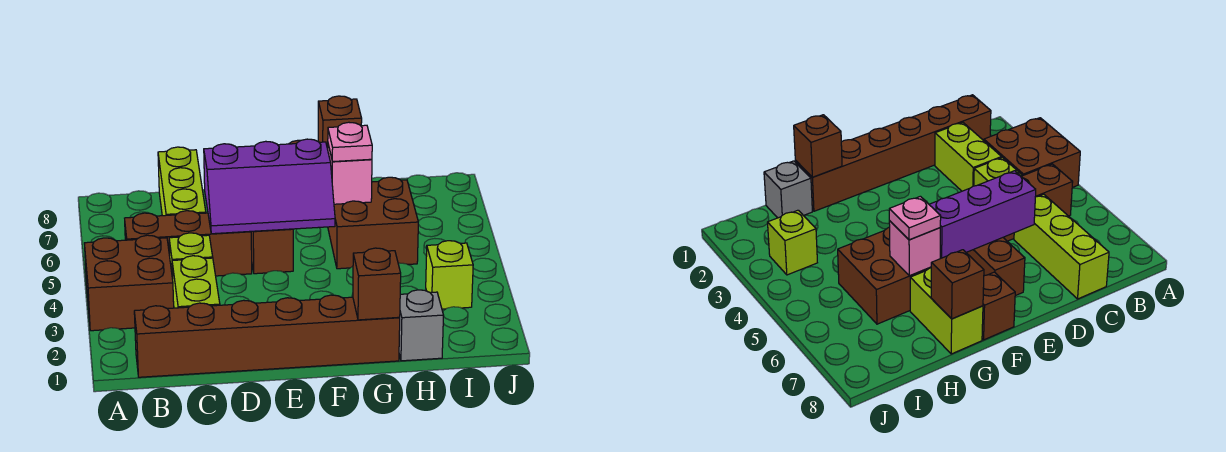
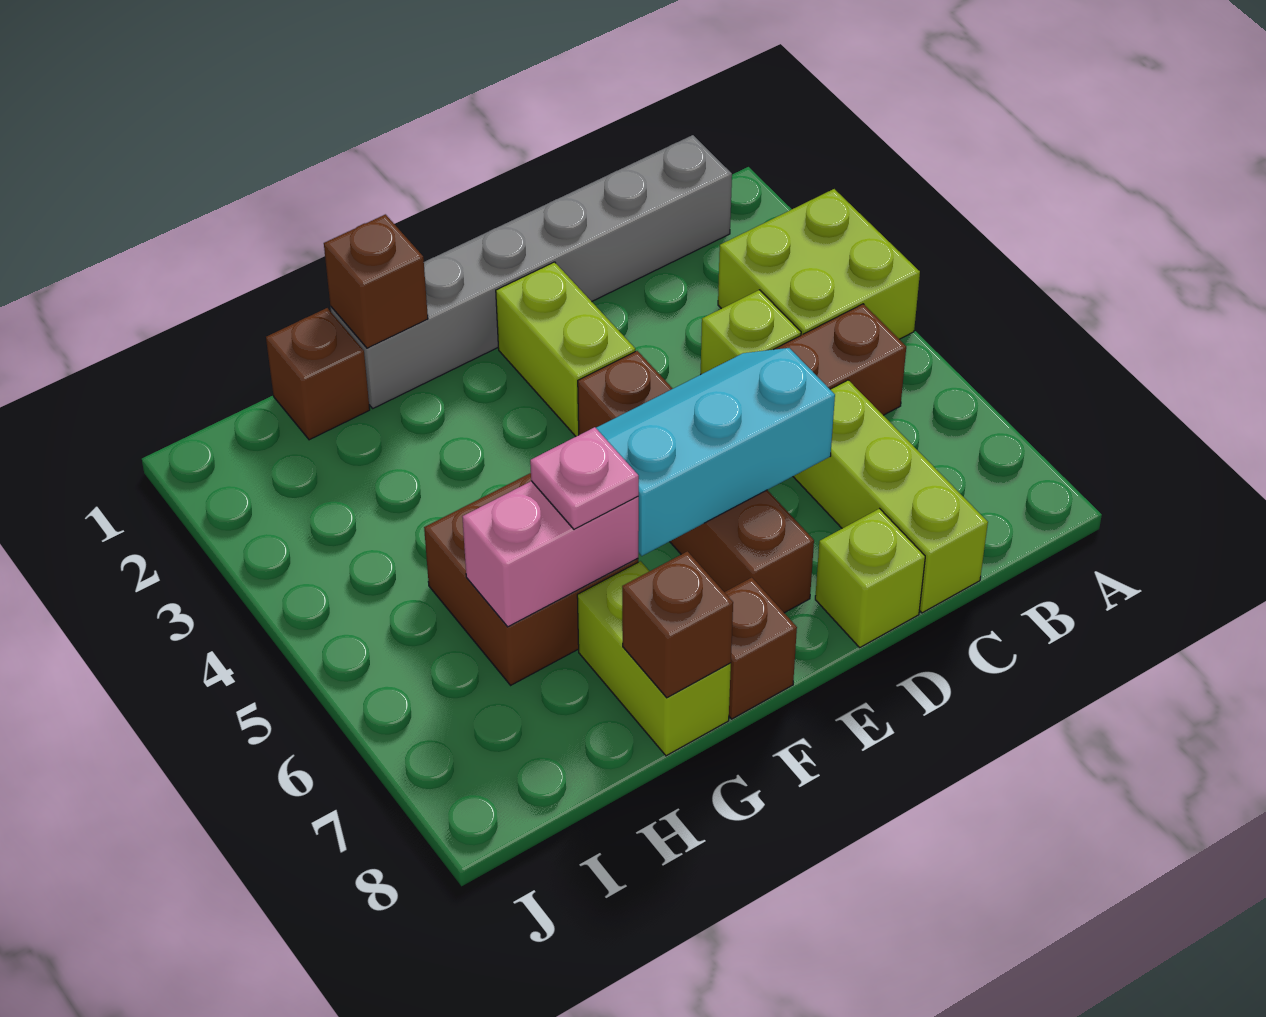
brown brick A3:B4 level 1 -> lime brick A3:B4 level 1
brown brick B1:G1 level 1 -> grey brick B1:G1 level 1
lime brick C2:C3 level 1 -> lime brick E2:E3 level 1
purple slope D5:F6 level 2 top 6 -> cyan slope D5:F6 level 2 top 6
brown brick E5:E7 level 1 -> brown brick E4:E7 level 1
pink brick G6 level 2 -> pink brick G6:H6 level 2
grey brick H1 level 1 -> brown brick H1 level 1
lime brick I3 level 1 -> lime brick D8 level 1

